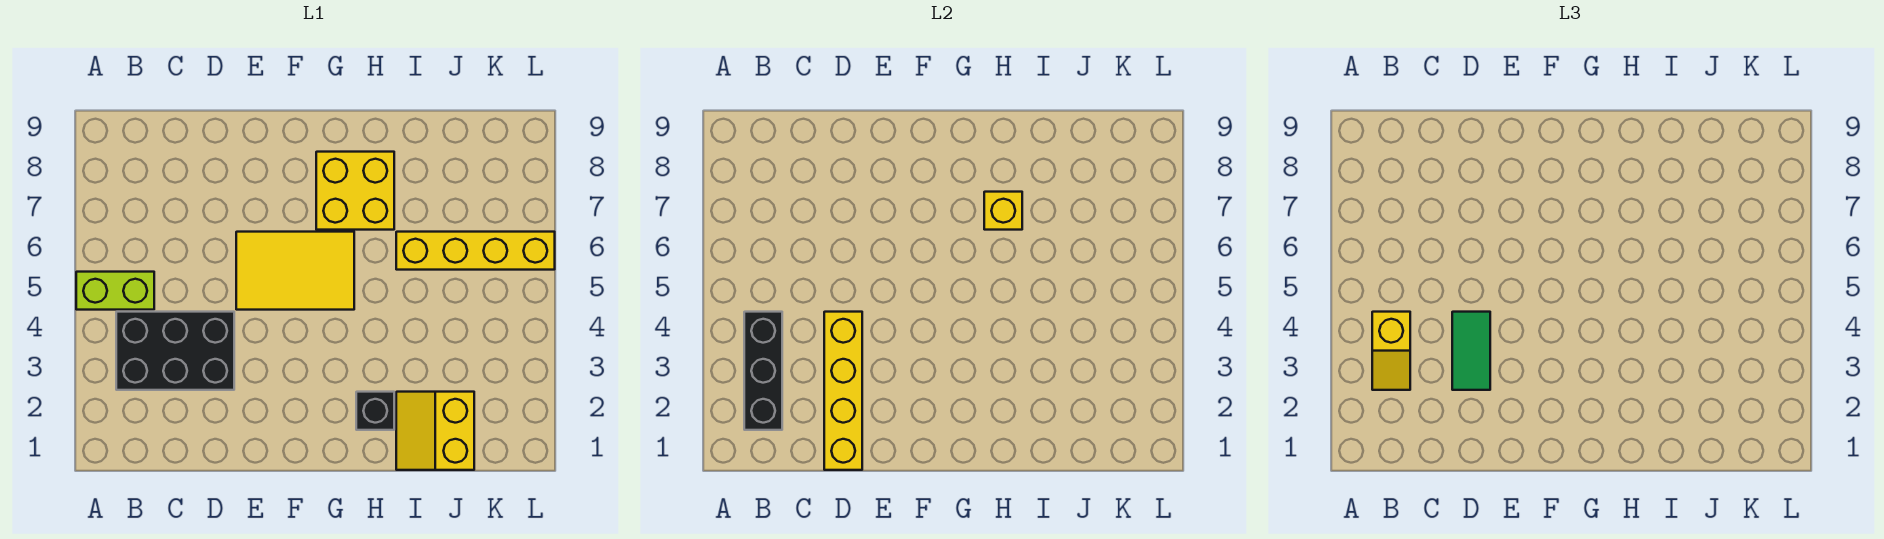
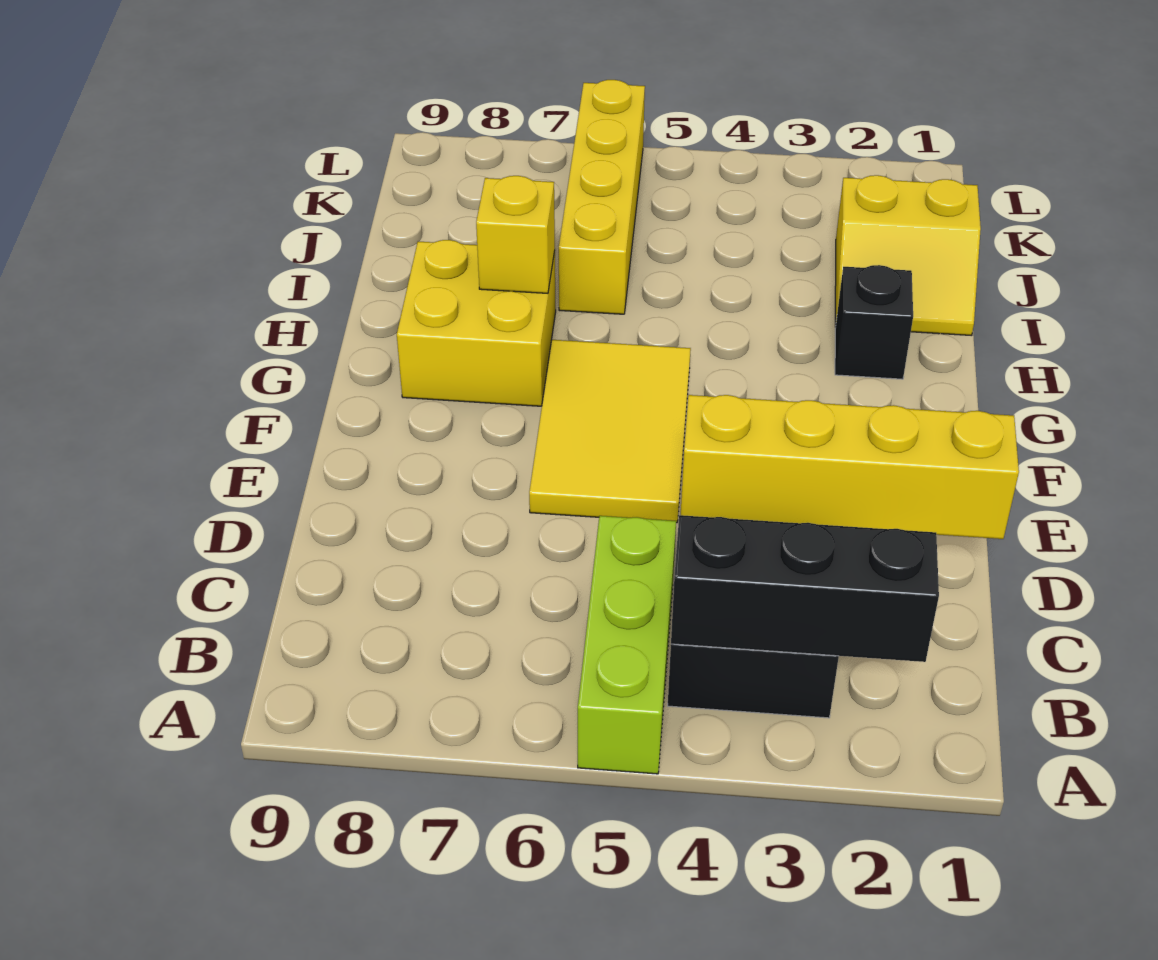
lime brick A5:B5 level 1 -> lime brick A5:C5 level 1
yellow slope B3:B4 level 3 top 4 -> none
green tile D3:D4 level 3 -> none

